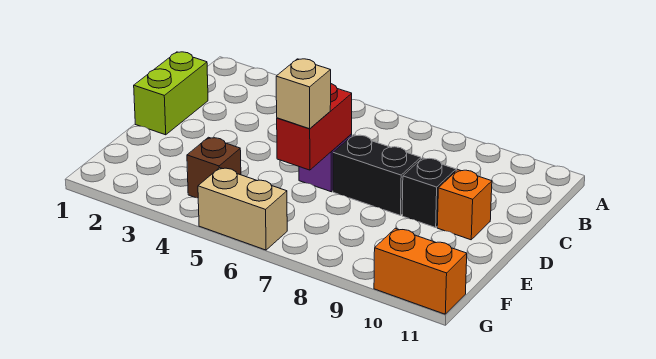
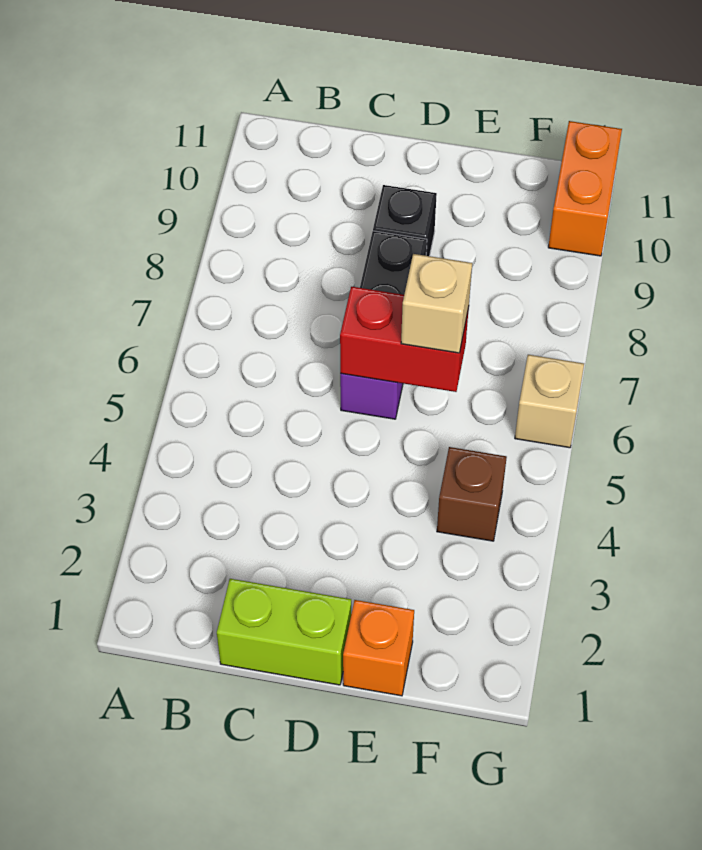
orange brick D10 level 1 -> orange brick E1 level 1
tan brick G5:G6 level 1 -> tan brick G6 level 1

